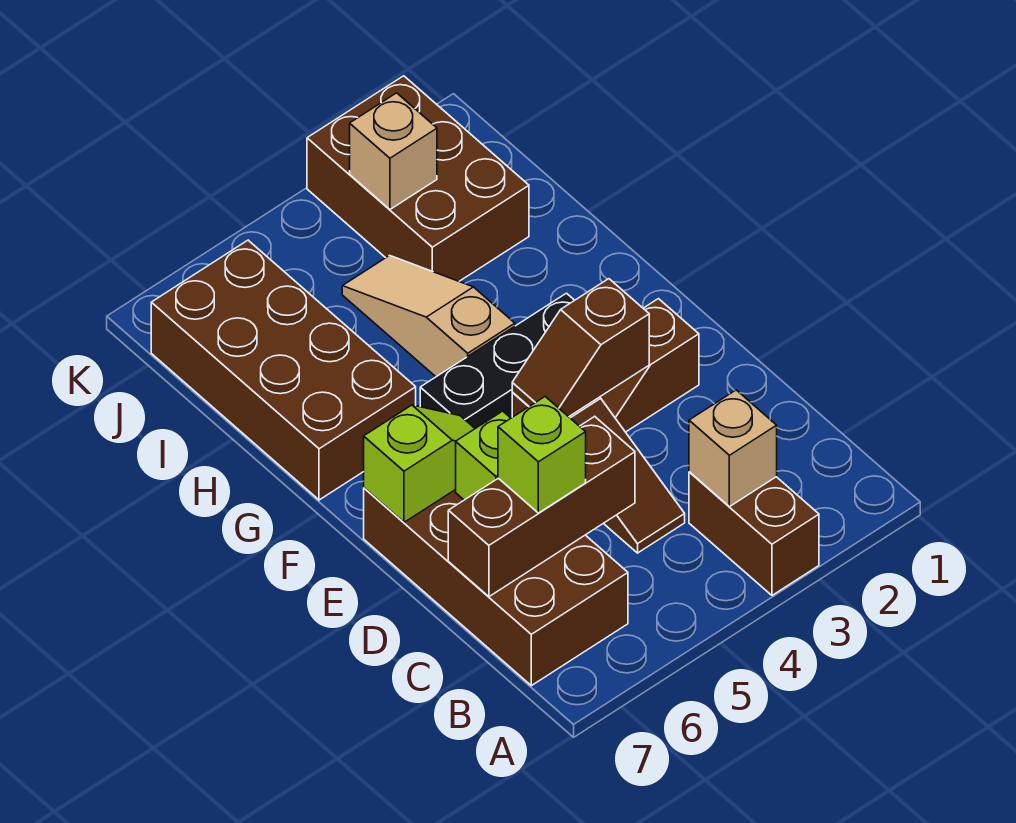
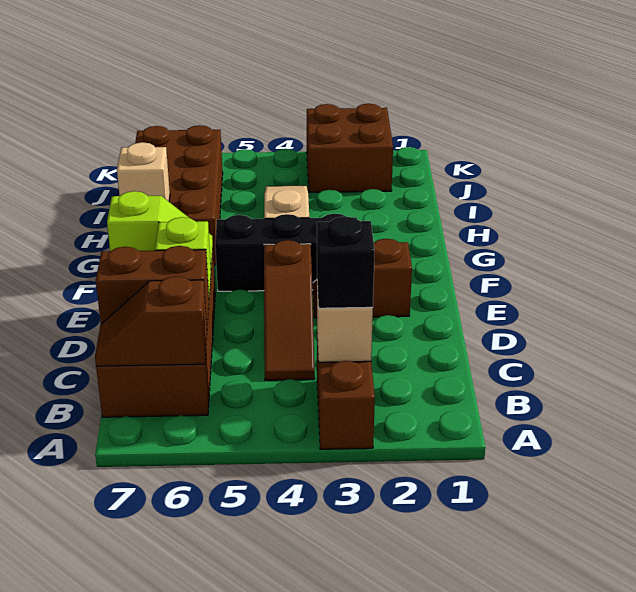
none -> black brick B3 level 3
brown brick C5:C7 level 2 -> brown brick C6:C7 level 2
lime brick C6 level 3 -> none
brown slope E3:E4 level 2 top 3 -> brown slope B6:B7 level 2 top 6
brown brick I2:K3 level 1 -> brown brick J2:K3 level 1
tan brick J3 level 2 -> tan brick G7 level 2

